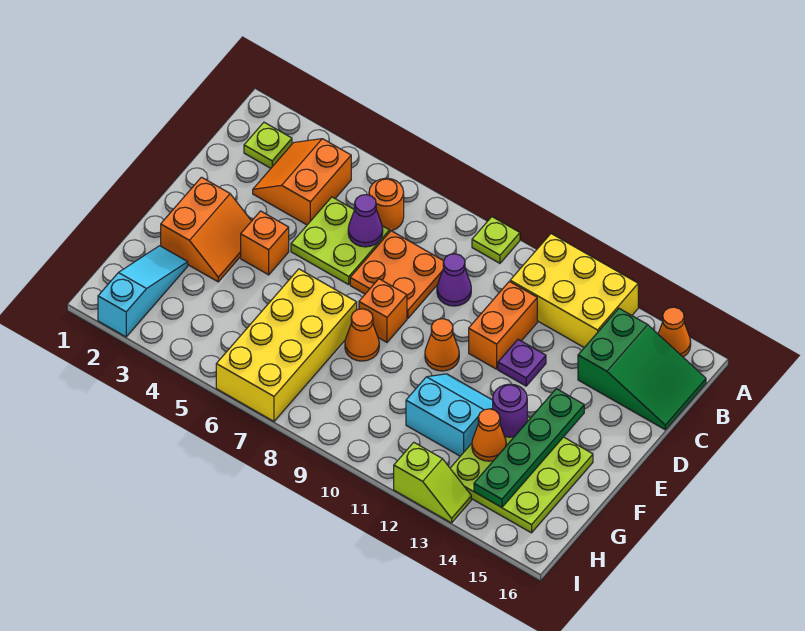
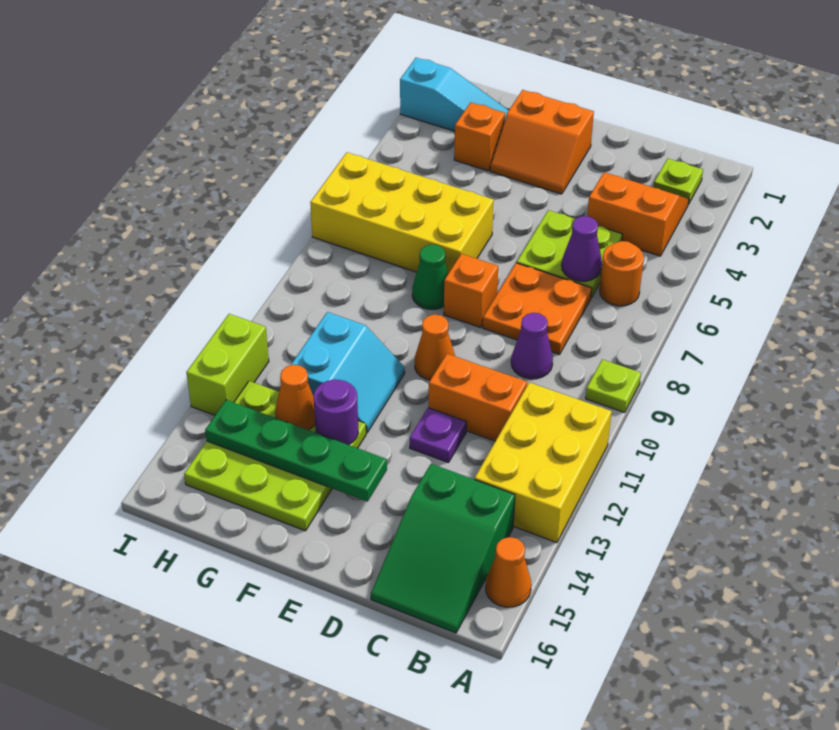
orange brick E4 level 1 -> orange brick G3 level 1
orange cone F8 level 1 -> green cone F8 level 1
lime slope I12:I13 level 1 top 12 -> lime brick I12:I13 level 1

